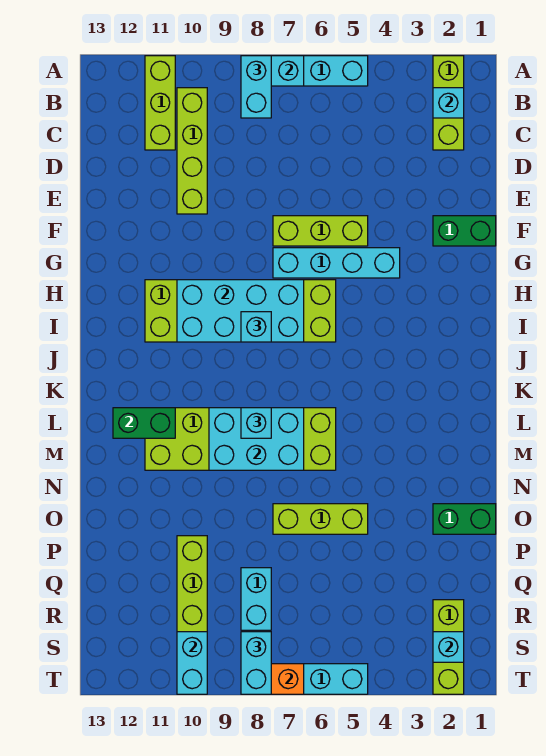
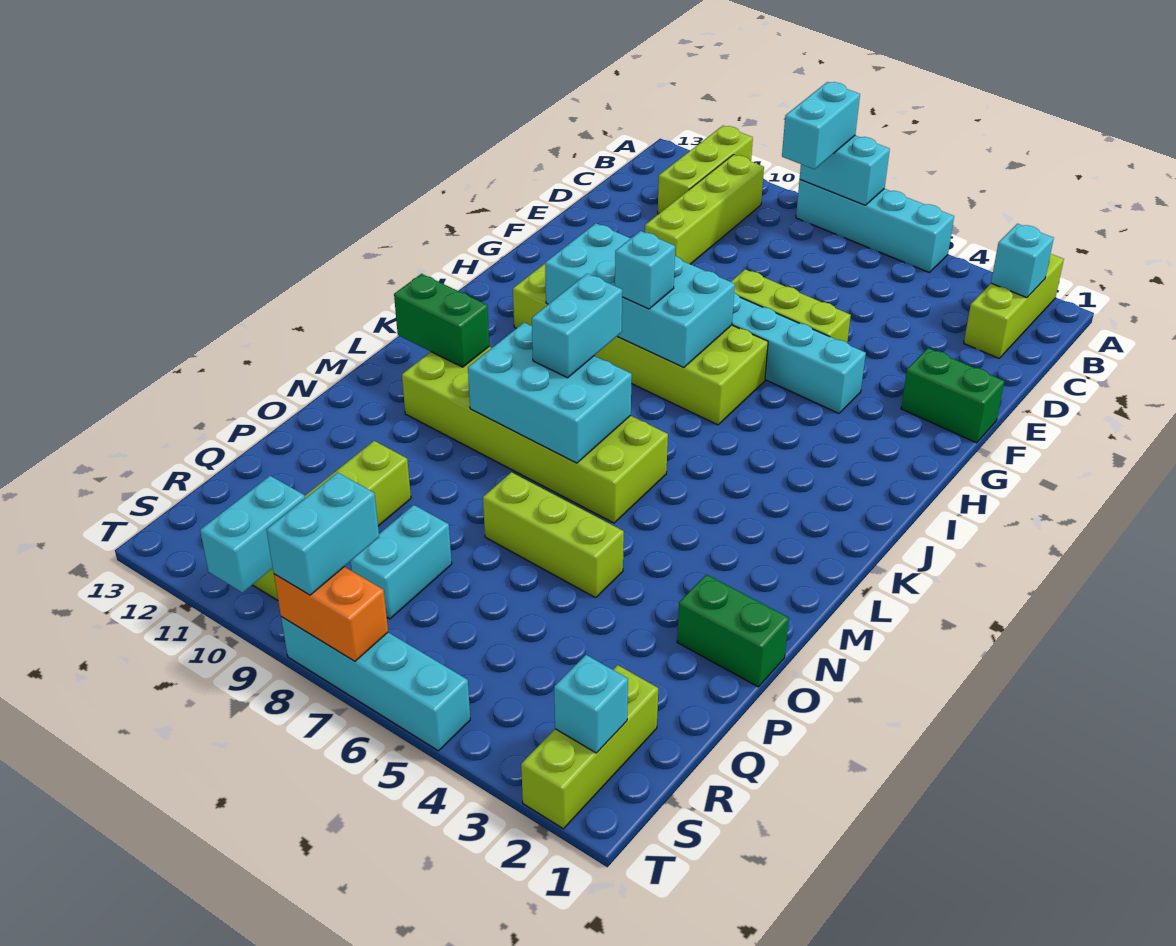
cyan brick L8 level 3 -> cyan brick K8:L8 level 3

